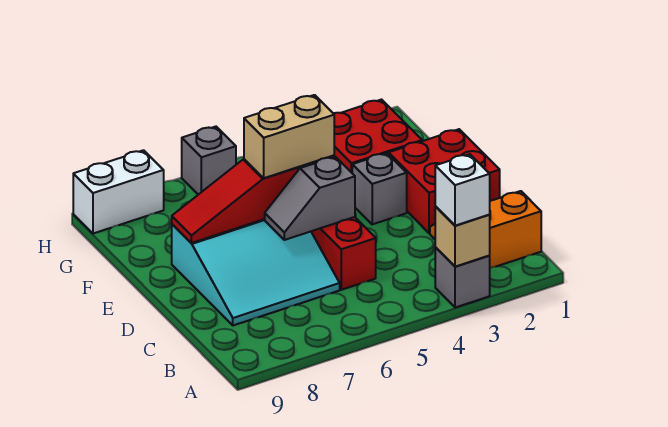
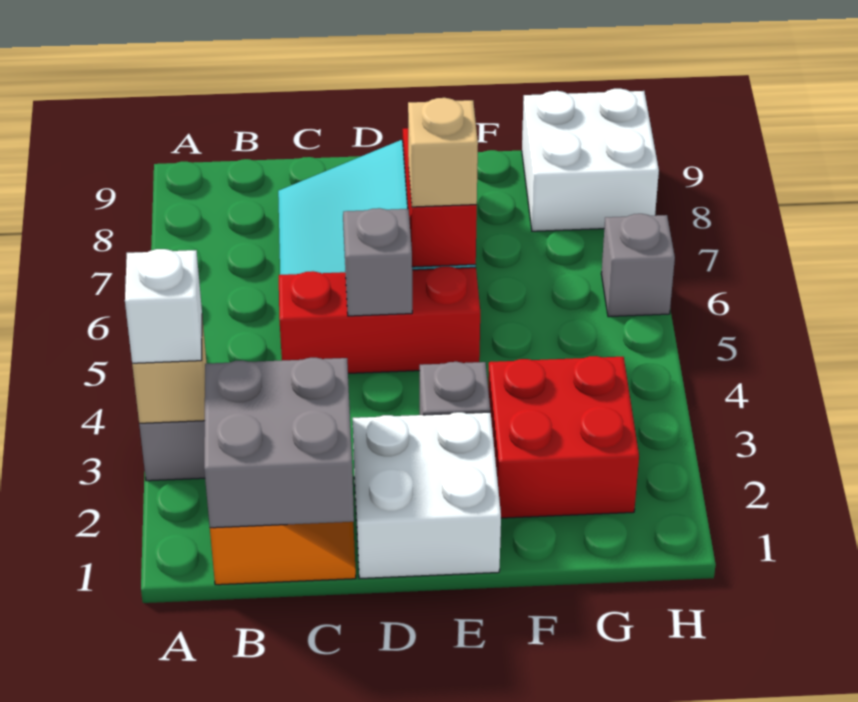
none -> grey brick B1:C2 level 2
red brick D1:E2 level 1 -> white brick D1:E2 level 1
tan brick E5:E6 level 3 -> tan brick E6 level 3
white brick H8:H9 level 1 -> white brick G8:H9 level 1

